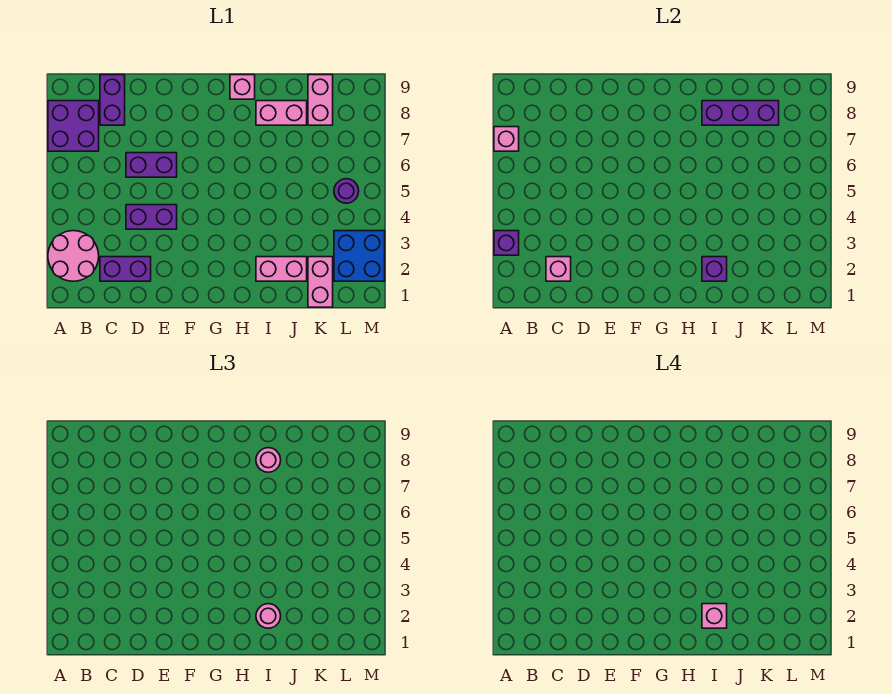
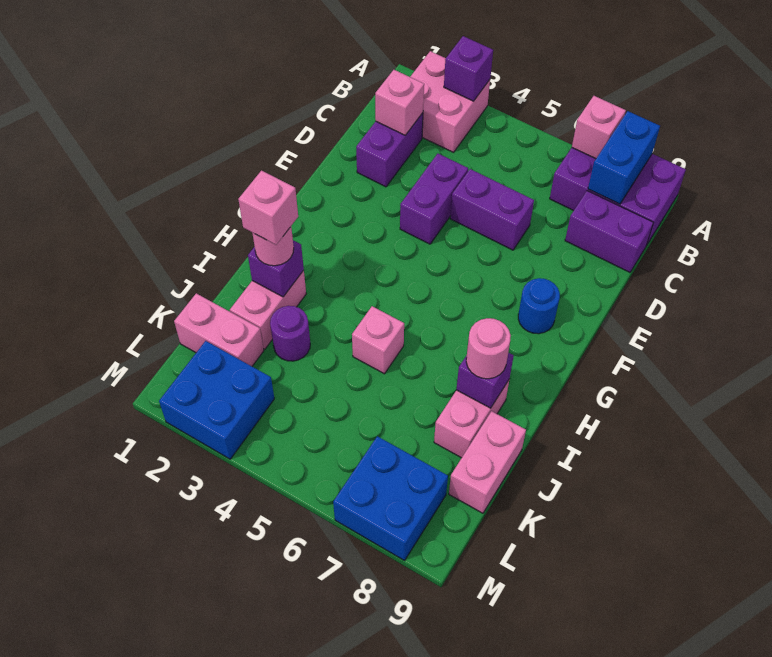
pink round brick A2:B3 level 1 -> pink brick A2:B3 level 1
purple brick A7:B8 level 1 -> purple brick A7:B9 level 1
none -> blue brick A8:B8 level 2
purple brick D6:E6 level 1 -> purple brick D5:D6 level 1
none -> blue round brick F8 level 1
pink brick H9 level 1 -> pink brick I5 level 1
purple brick I8:K8 level 2 -> purple brick I8 level 2
pink brick K8:K9 level 1 -> pink brick J9:K9 level 1
purple round brick L5 level 1 -> purple round brick J3 level 1
none -> blue brick L7:M8 level 1

